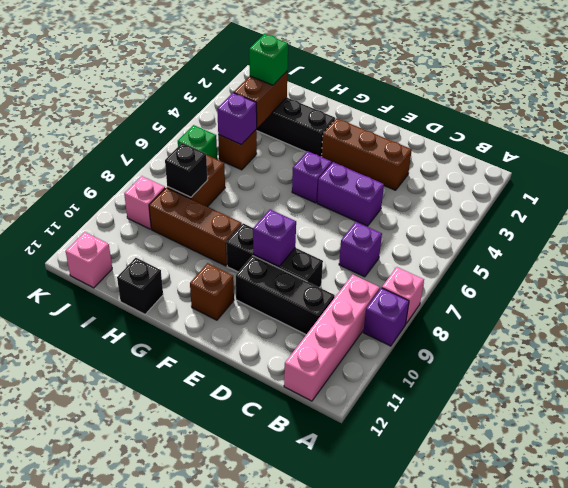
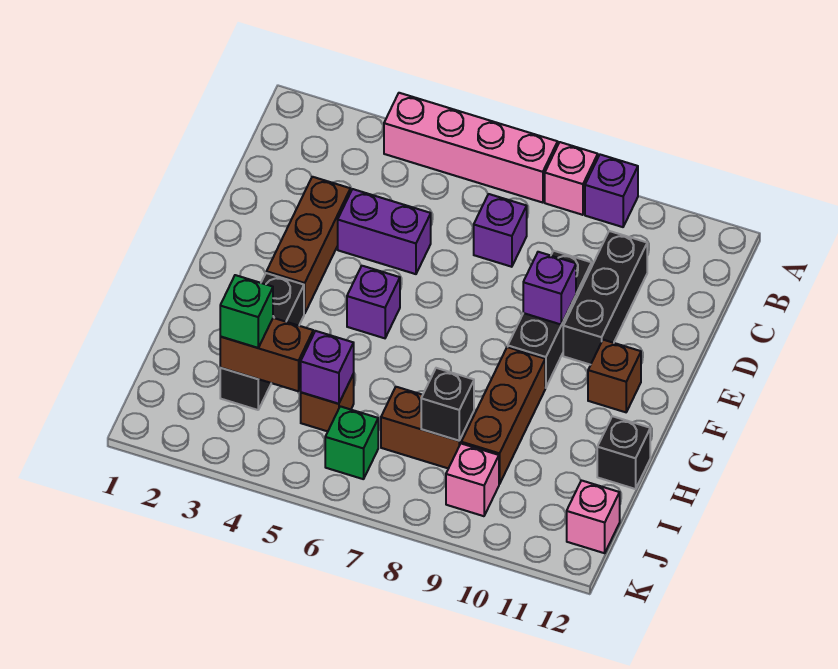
pink brick B9:B12 level 1 -> pink brick A4:A7 level 1
purple brick D5:E5 level 1 -> purple brick D4:D5 level 1

